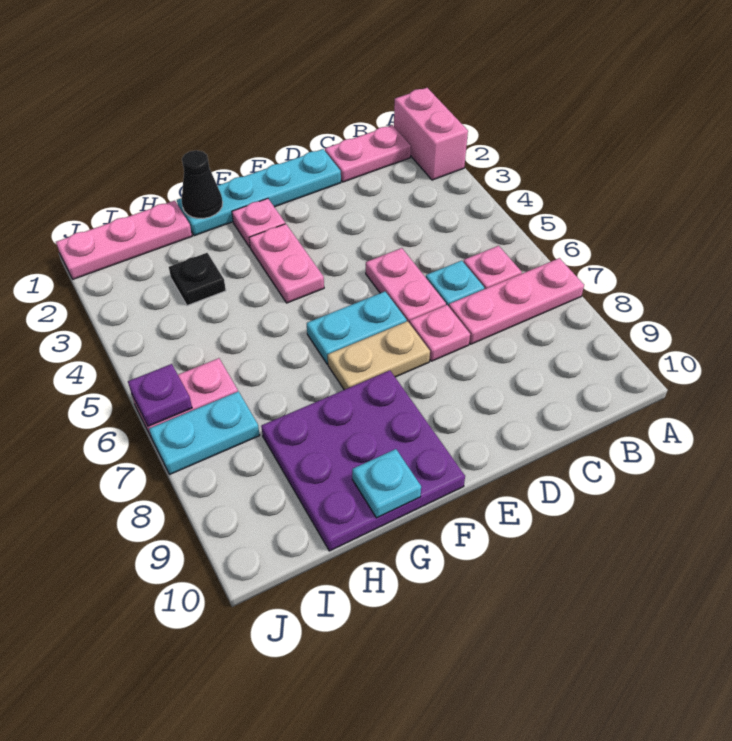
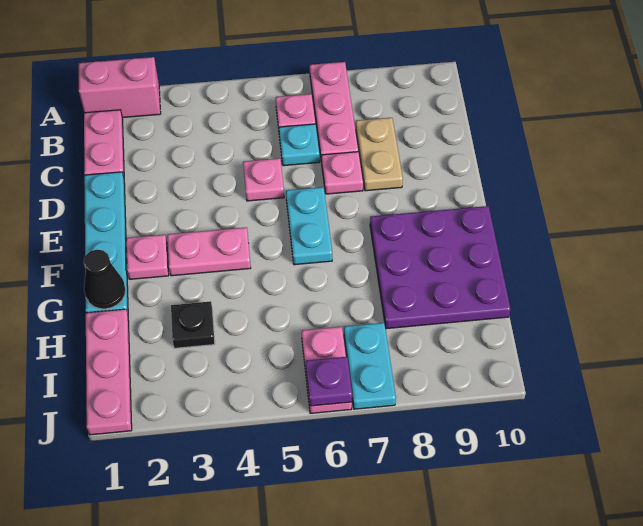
pink plate D5:D6 level 1 -> pink plate D5 level 1
tan plate E7:F7 level 1 -> tan plate C8:D8 level 1
cyan plate G10 level 2 -> none

